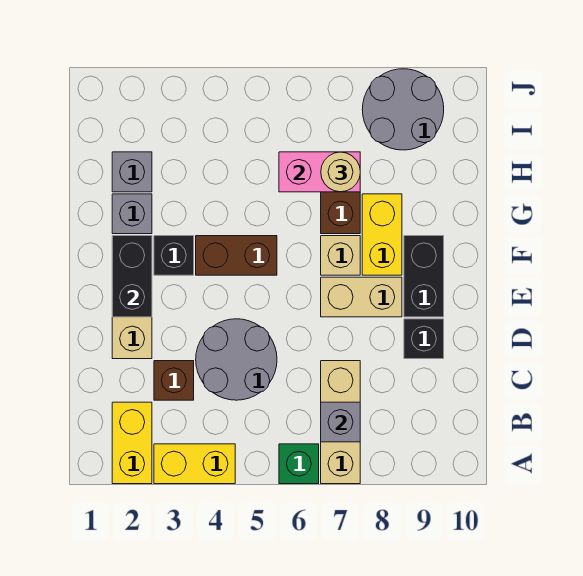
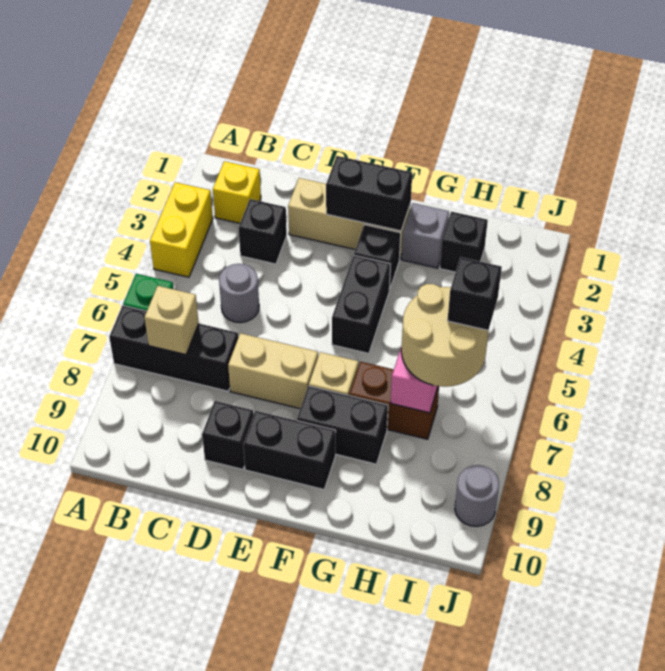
yellow brick A2:B2 level 1 -> yellow brick B2 level 1
tan brick A7:C7 level 1 -> black brick A7:C7 level 1
grey brick B7 level 2 -> tan brick B7 level 2
brown brick C3 level 1 -> black brick C3 level 1
grey round brick C4:D5 level 1 -> grey round brick C5 level 1
tan brick E7:E8 level 1 -> tan brick D7:E7 level 1
brown brick F4:F5 level 1 -> black brick F4:F5 level 1
yellow brick F8:G8 level 1 -> black brick F8:G8 level 1
grey brick H2 level 1 -> black brick H2 level 1
tan round brick H7 level 3 -> tan round brick H6:I7 level 3
none -> black brick I6 level 4
grey round brick I8:J9 level 1 -> grey round brick J9 level 1

